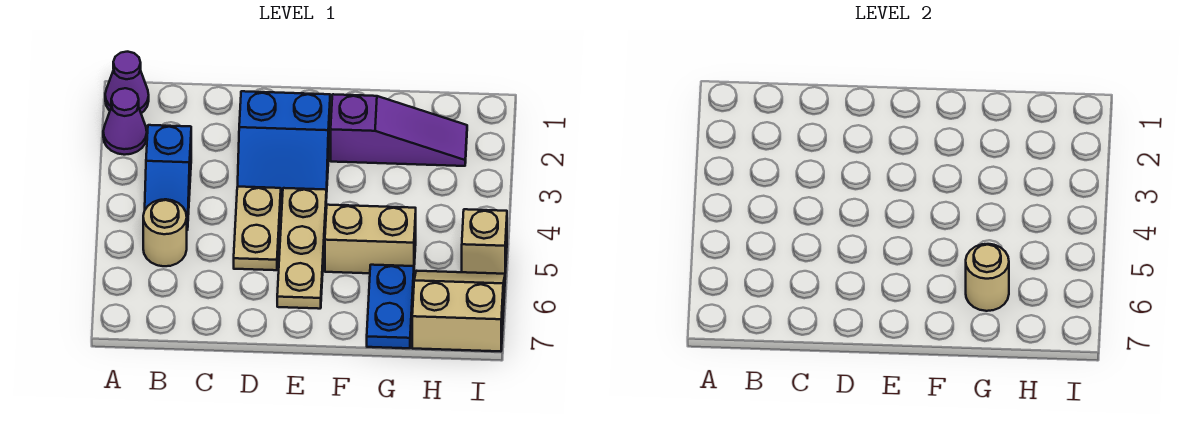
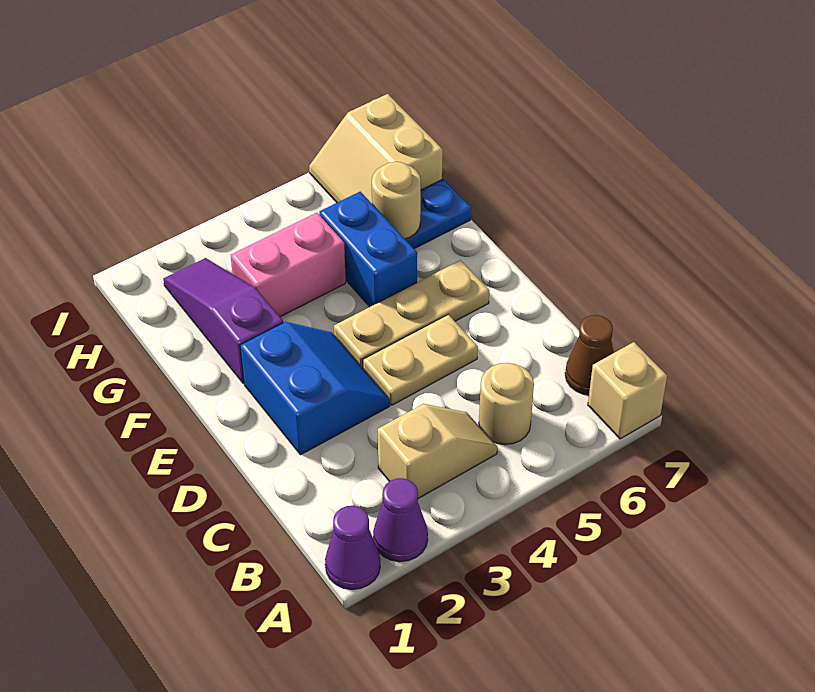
blue slope B3:B4 level 1 top 3 -> tan slope B3:B4 level 1 top 3
none -> brown cone B7 level 1
tan brick F5:G5 level 1 -> blue brick F5:G5 level 1
none -> pink brick G3:G4 level 1
tan brick I5 level 1 -> tan brick A7 level 1

